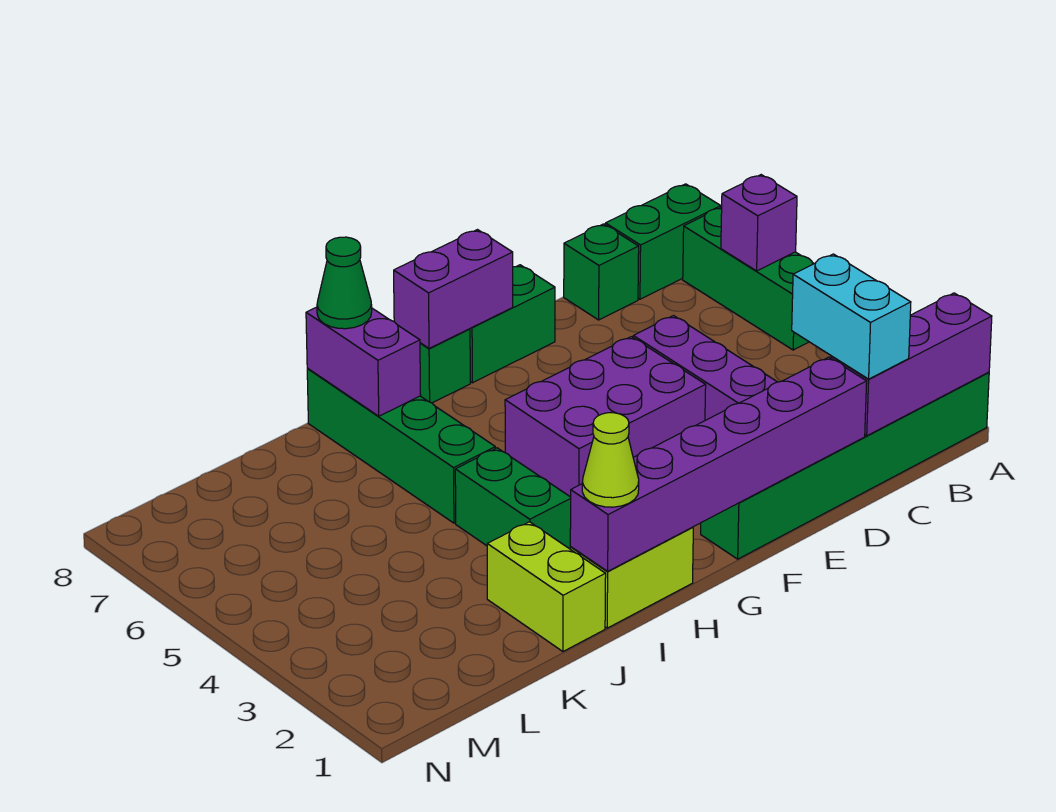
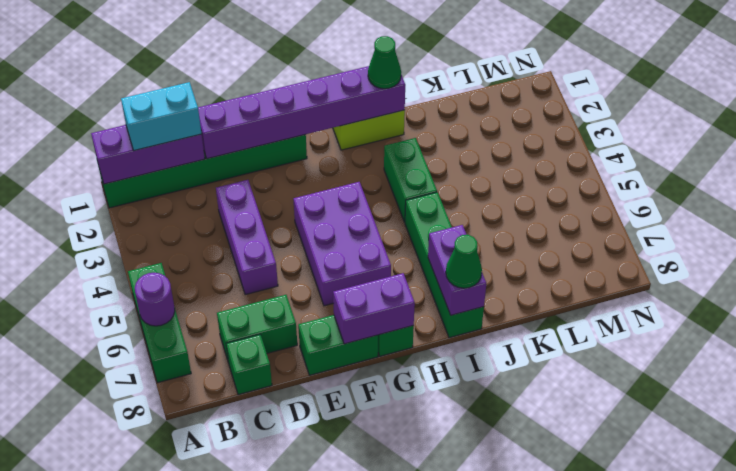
purple brick A6 level 2 -> purple round brick A6 level 2
green brick A8:B8 level 1 -> green brick C7:D7 level 1
cyan brick C1:C2 level 3 -> cyan brick B1:C1 level 3
purple brick E4:G5 level 1 -> purple brick F4:G6 level 1
lime cone I1 level 3 -> green cone I1 level 3
lime brick J1:J2 level 1 -> none

